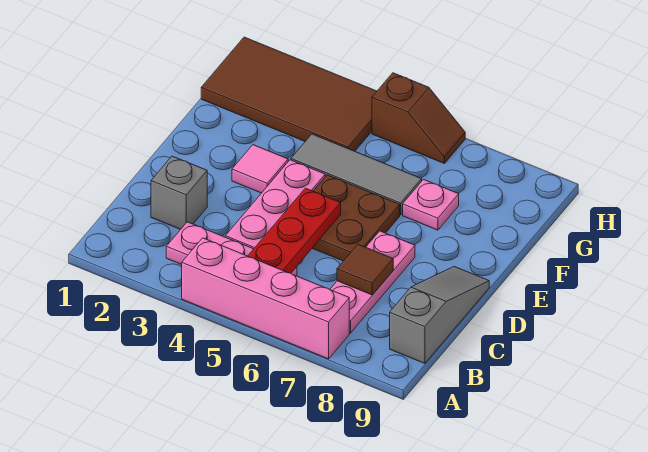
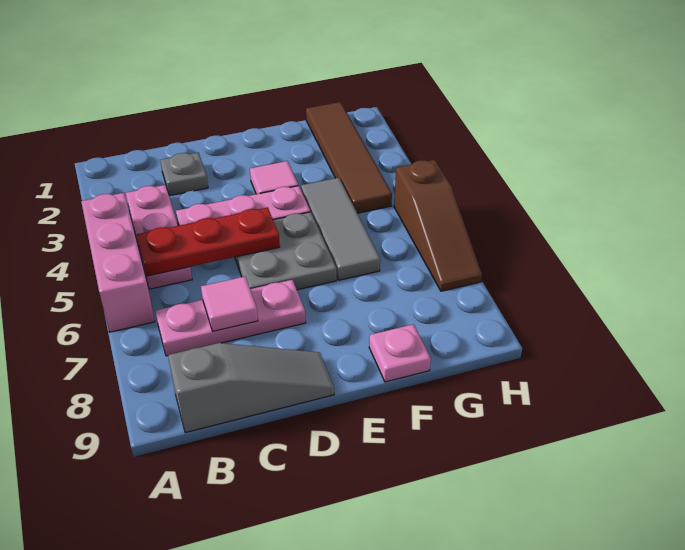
pink brick A4:A7 level 1 -> pink brick A4:A6 level 1
grey brick C2 level 1 -> grey plate C2 level 1
brown tile C7 level 2 -> pink tile C7 level 2
brown plate D5:E6 level 1 -> grey plate D5:E6 level 1
pink plate F7 level 1 -> pink plate F9 level 1
brown tile G1:H4 level 1 -> brown tile G1:G4 level 1
brown slope H5:H6 level 1 top 5 -> brown slope H5:H7 level 1 top 5

